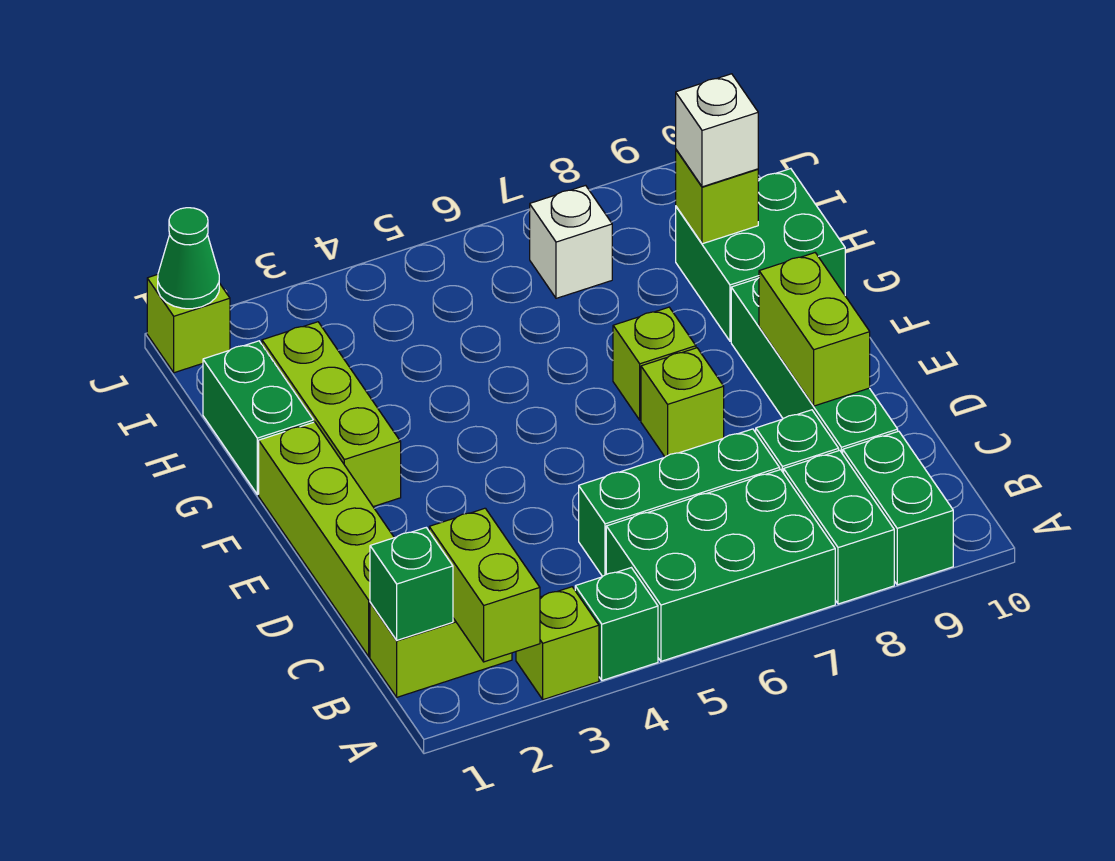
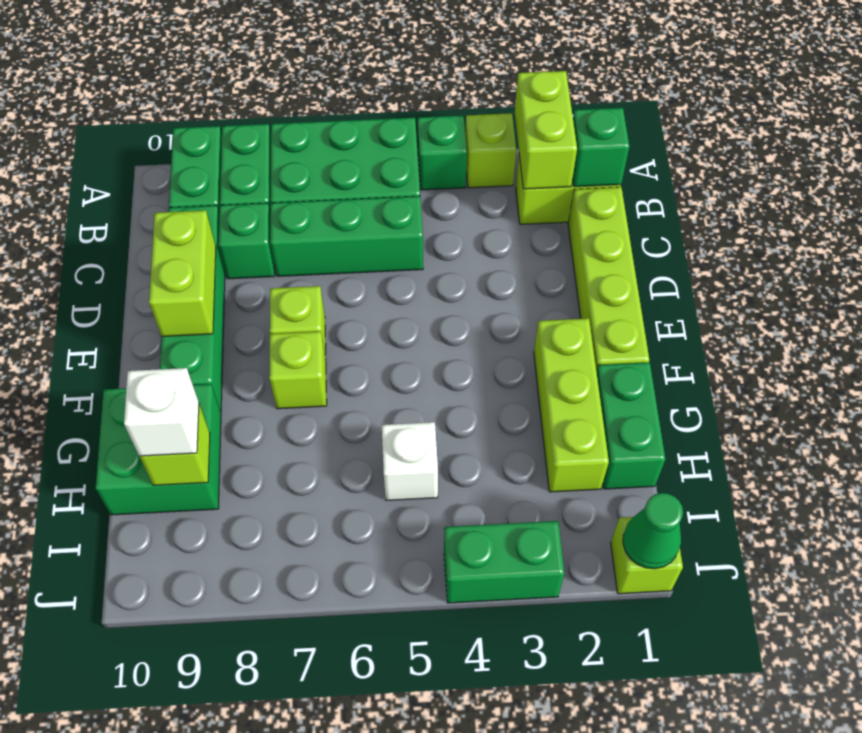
white brick I7 level 1 -> white brick H5 level 1
none -> green brick J3:J4 level 1

